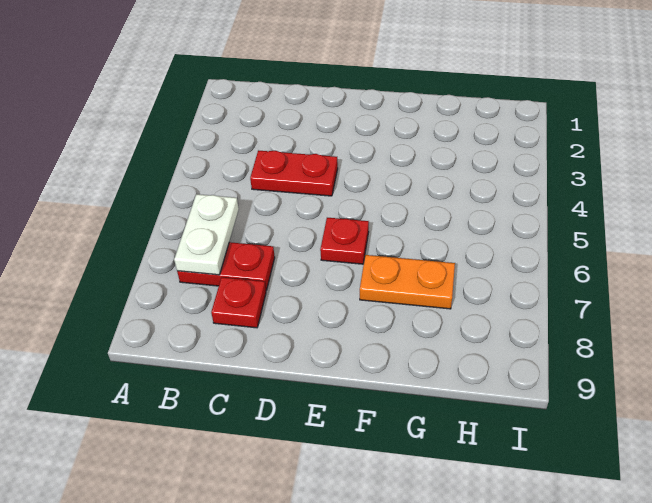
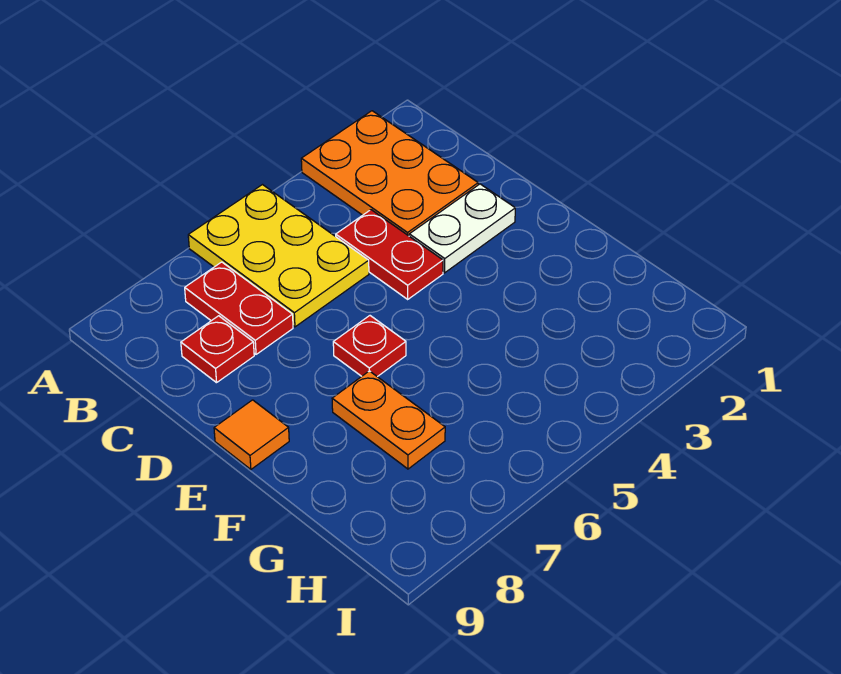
none -> orange plate A2:C3 level 1
none -> yellow plate A5:C6 level 1
white plate B6:B7 level 2 -> white plate D2:D3 level 1
none -> orange tile E9 level 1

